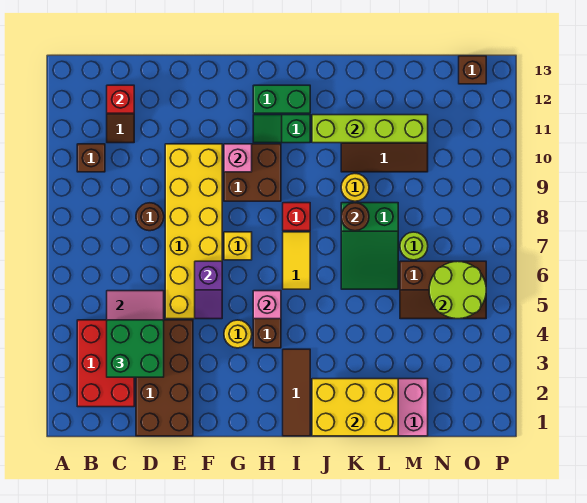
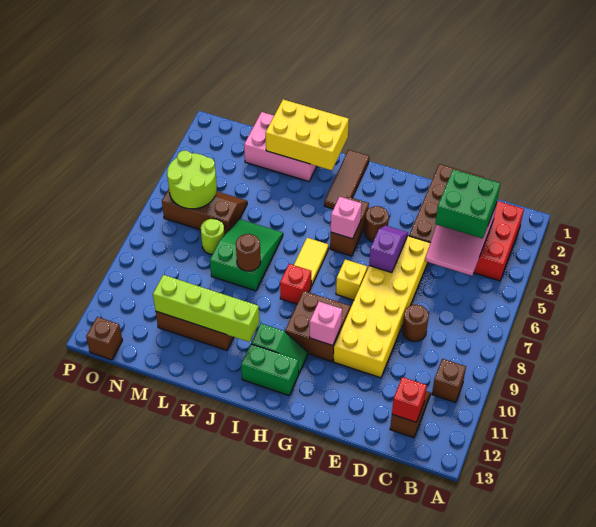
yellow round brick G4 level 1 -> brown round brick G4 level 1
yellow round brick K9 level 1 -> none

